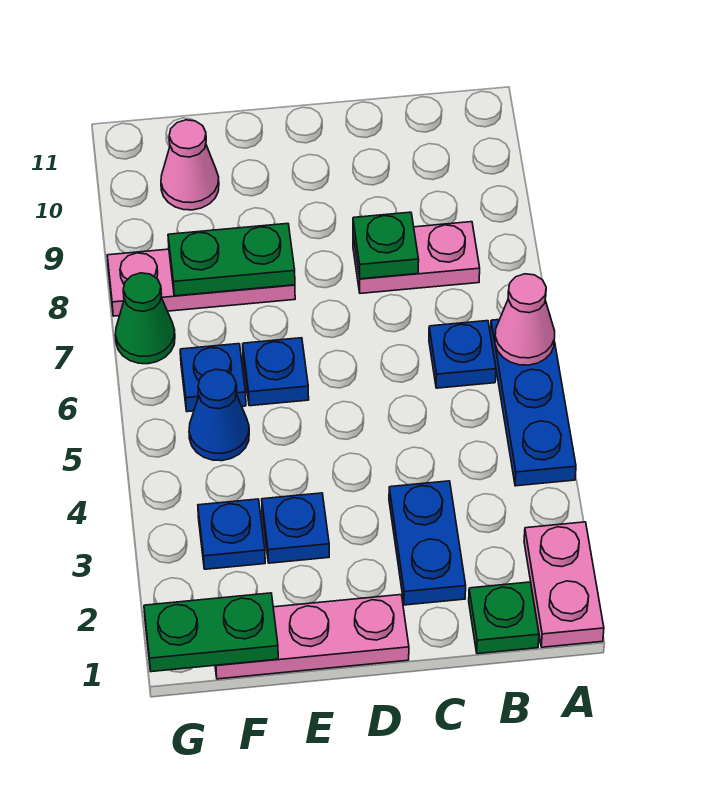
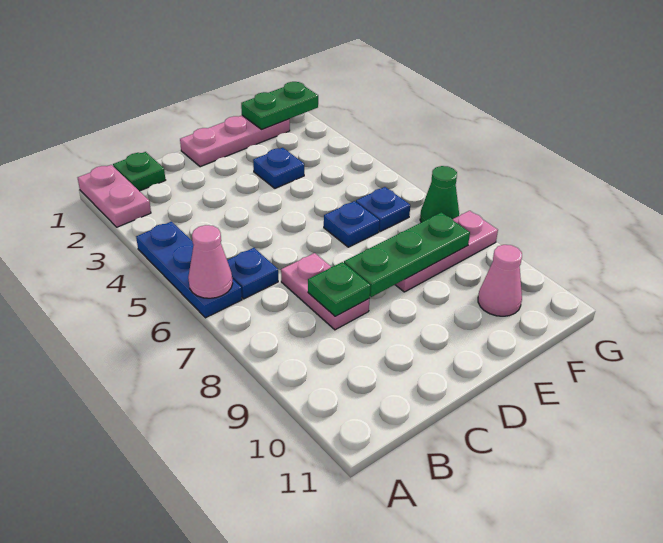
pink plate B8:C8 level 1 -> pink plate C7:C8 level 1
blue plate C2:C3 level 1 -> none
green plate E8:F8 level 2 -> green plate D8:F8 level 2
blue plate F3 level 1 -> none
blue cone F5 level 1 -> none

